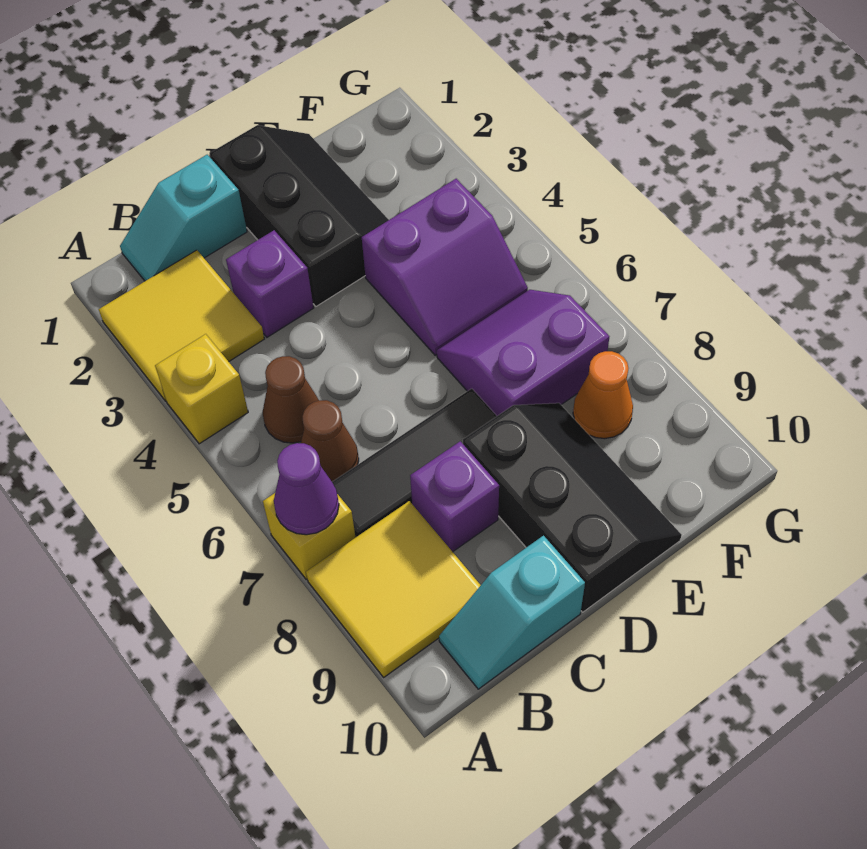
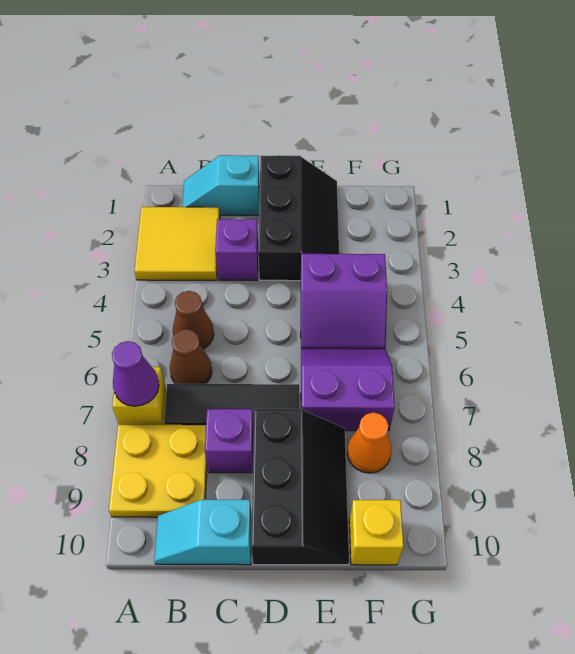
yellow brick A4 level 1 -> yellow brick F10 level 1
yellow tile A8:B9 level 1 -> yellow plate A8:B9 level 1

